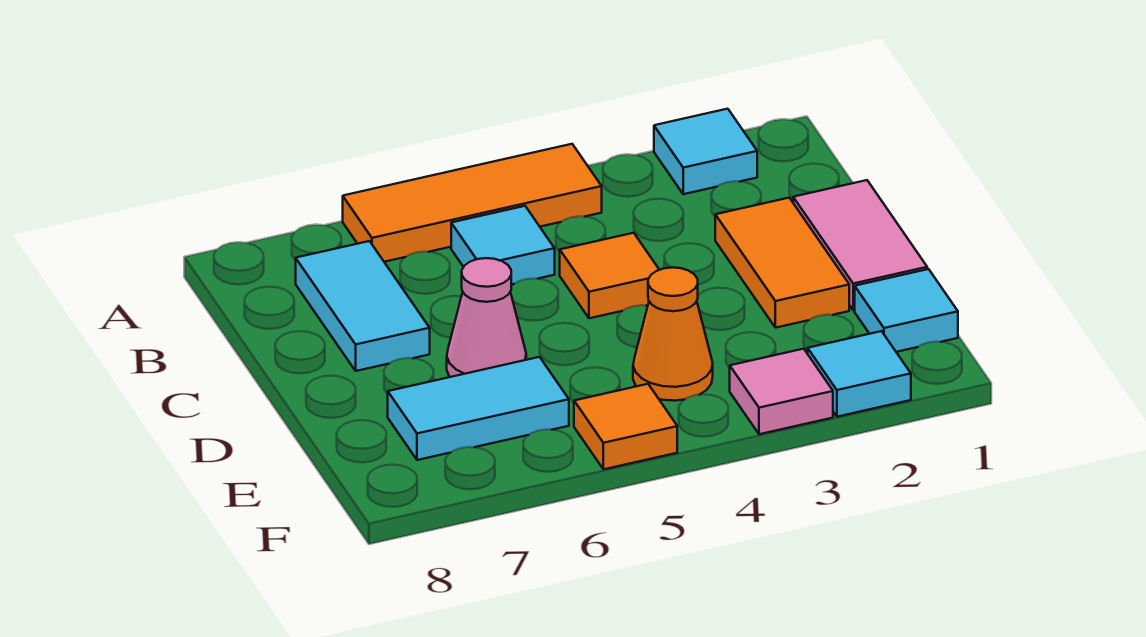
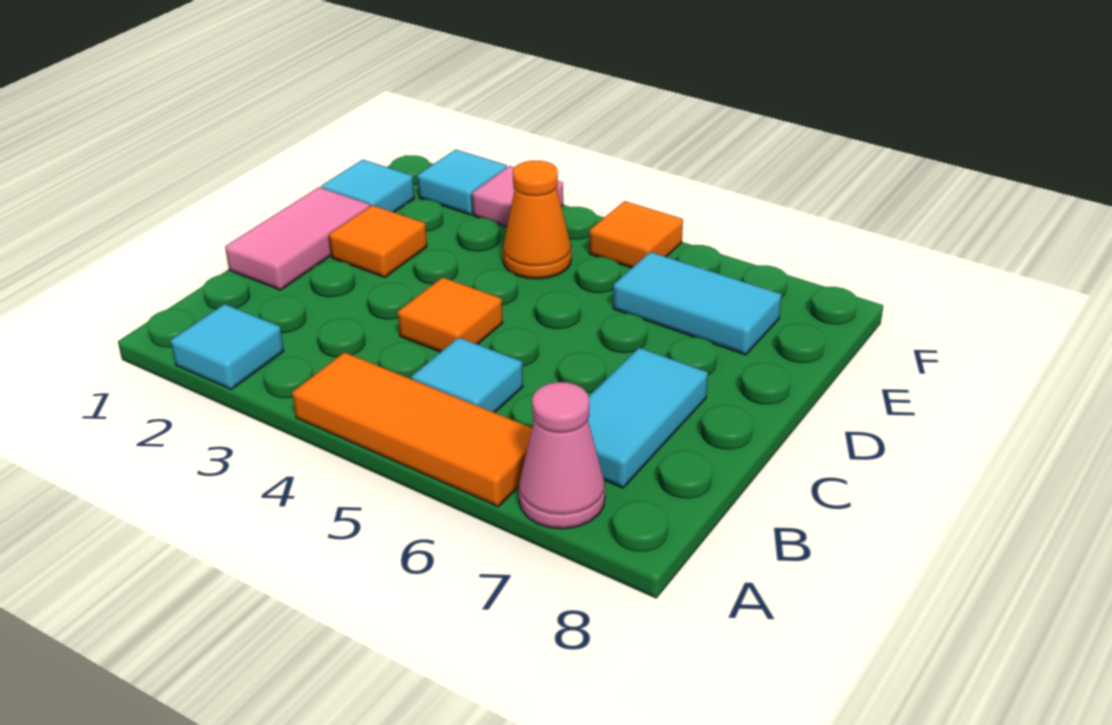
orange tile C2:D2 level 1 -> orange tile D2 level 1
pink cone D6 level 1 -> pink cone A7 level 1

